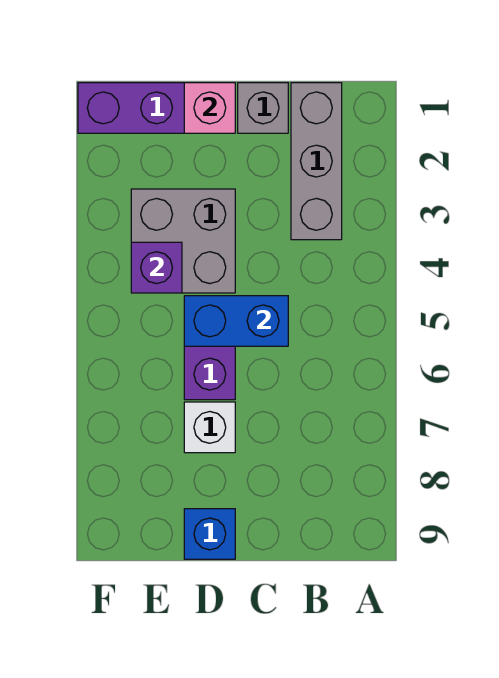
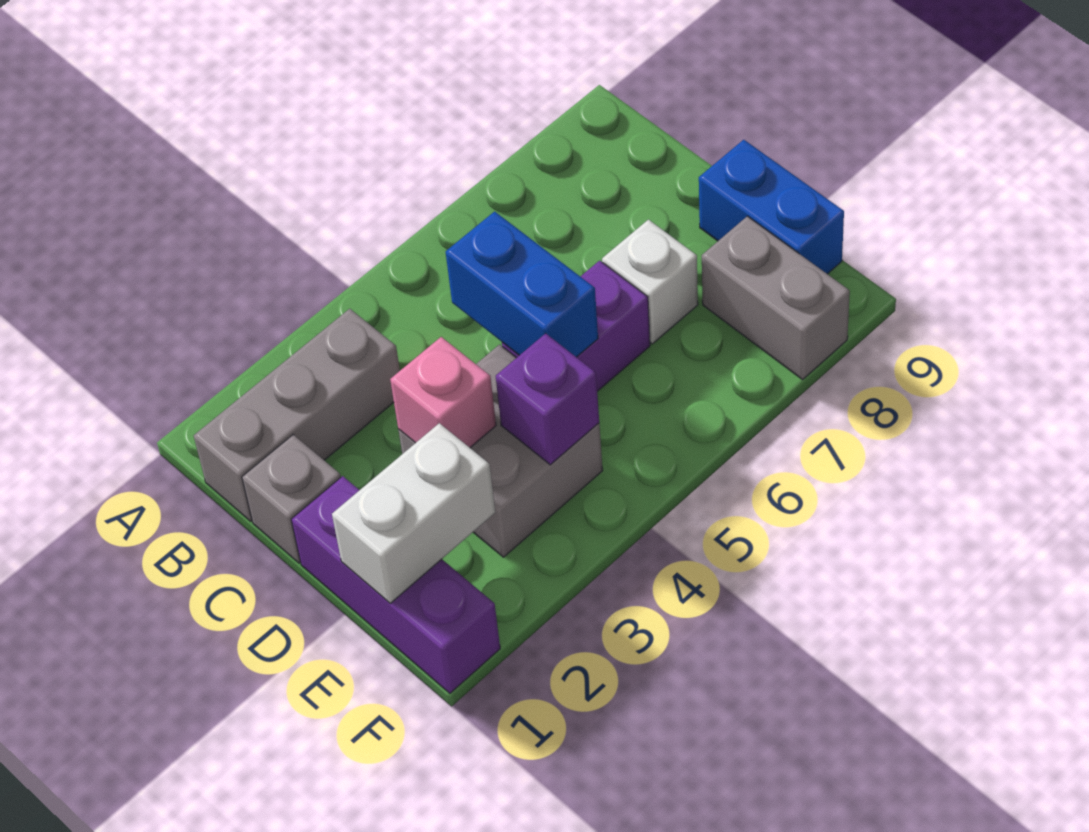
pink brick D1 level 2 -> pink brick D3 level 2
blue brick D9 level 1 -> blue brick D9:E9 level 1
none -> white brick E1:E2 level 2
none -> grey brick E8:F8 level 1

